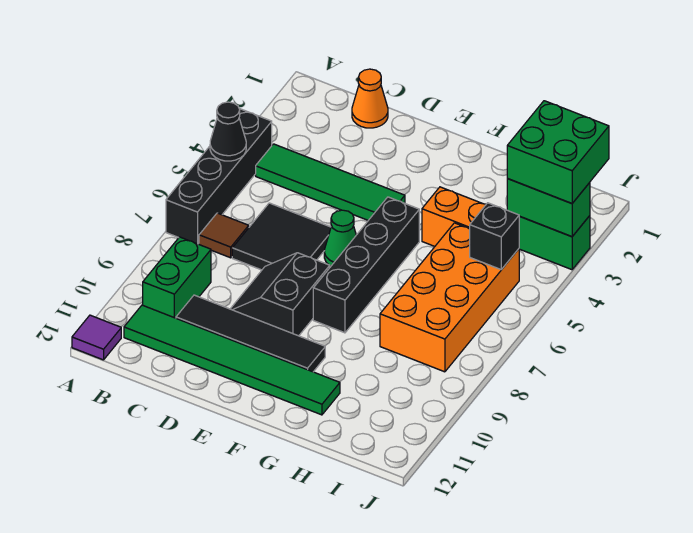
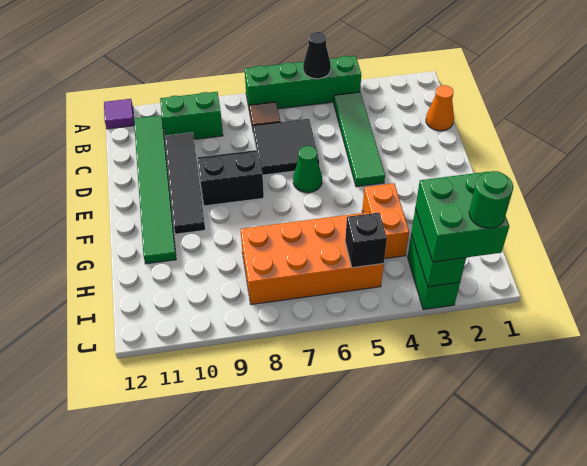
black brick A4:A7 level 1 -> green brick A4:A7 level 1
black brick F5:F8 level 1 -> none
none -> green round brick J2 level 4

